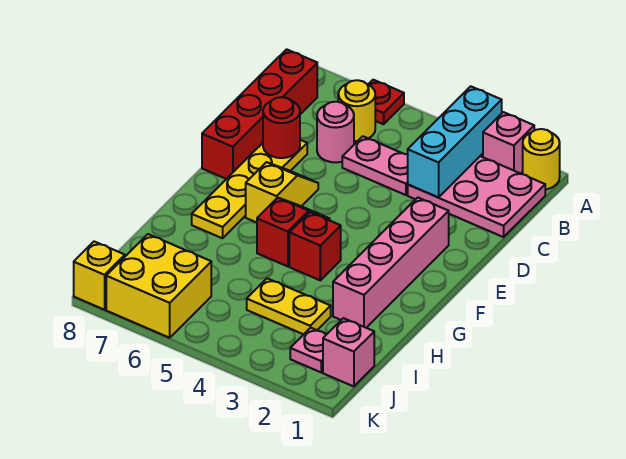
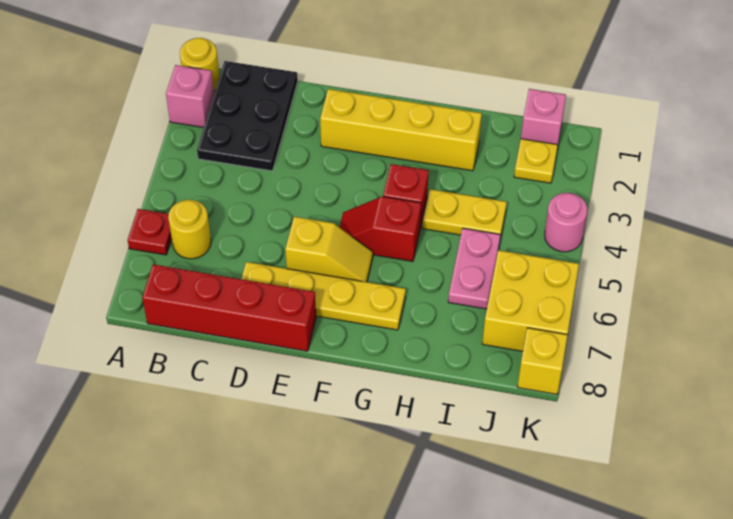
cyan brick A3:C3 level 2 -> none
pink plate B1:C3 level 1 -> black plate B1:C3 level 1
pink plate C4:C5 level 1 -> pink plate I5:I6 level 1
pink round brick C6 level 1 -> pink round brick K4 level 1
red round brick D7 level 2 -> none
pink brick E2:H2 level 1 -> yellow brick E2:H2 level 1
yellow slope E6:F6 level 1 top F -> yellow slope E6:F6 level 1 top E
yellow plate I3:I4 level 1 -> yellow plate H4:I4 level 1
pink plate J2 level 1 -> yellow plate J2 level 1

